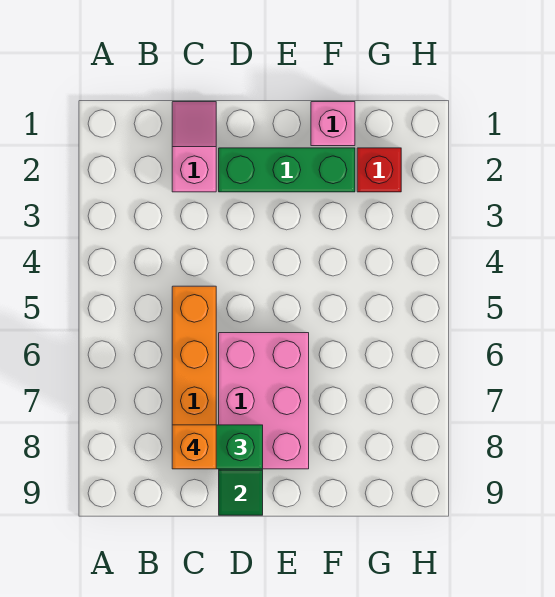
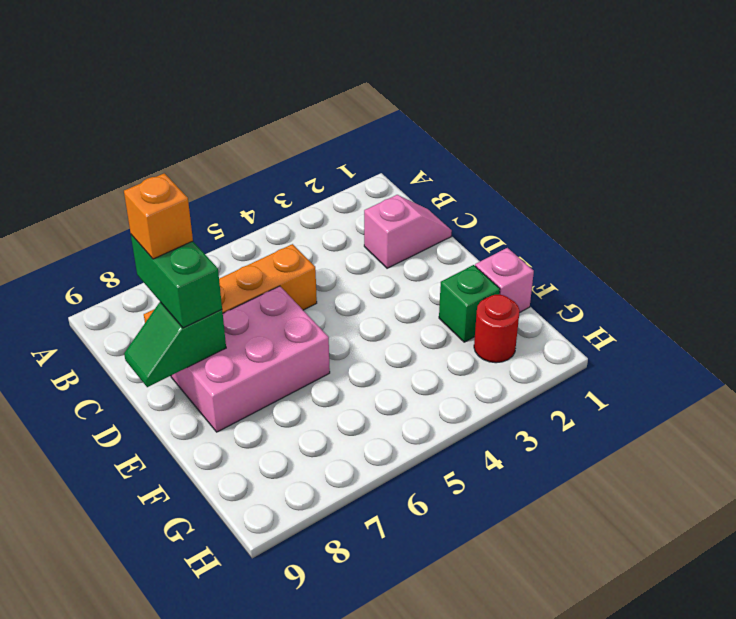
green brick D2:F2 level 1 -> green brick F2 level 1
red brick G2 level 1 -> red round brick G2 level 1

